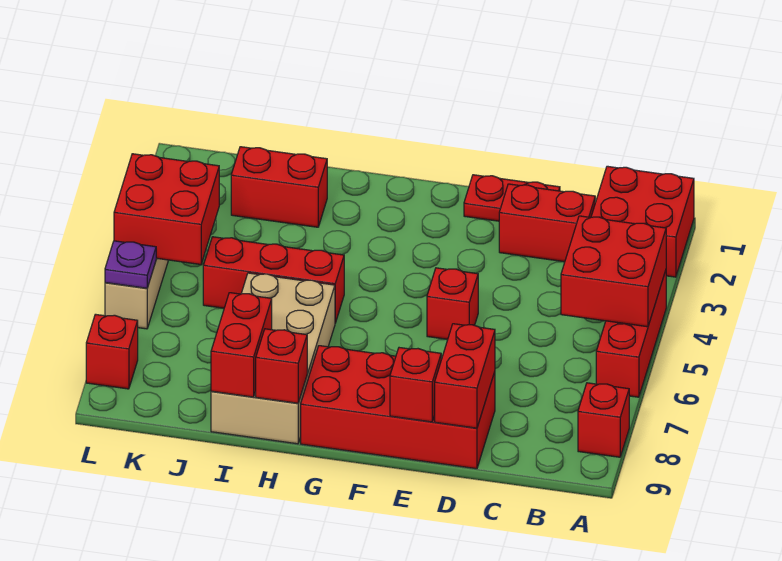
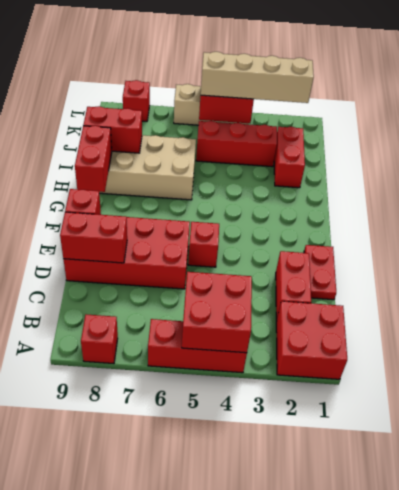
red brick D8:G9 level 1 -> red brick D6:E9 level 1
red brick H5:J5 level 1 -> red brick J3:J5 level 1
red brick H9 level 2 -> red brick G9:H9 level 2
none -> tan brick K2:K5 level 3
purple plate L6 level 2 -> none

